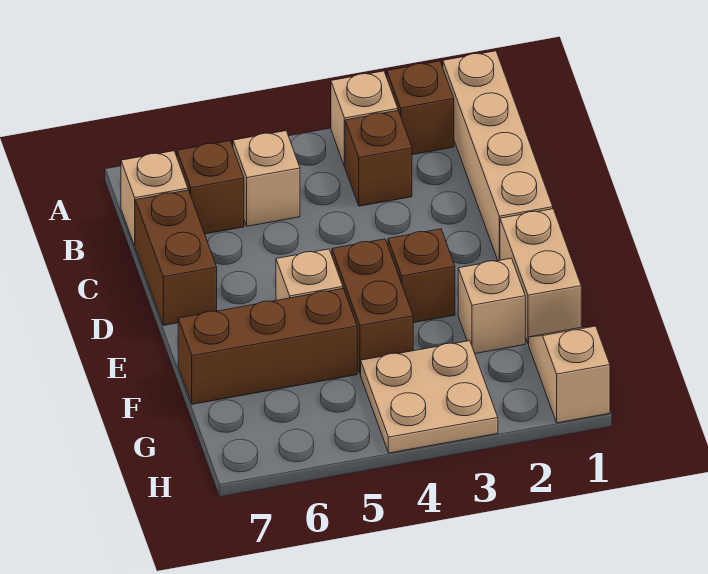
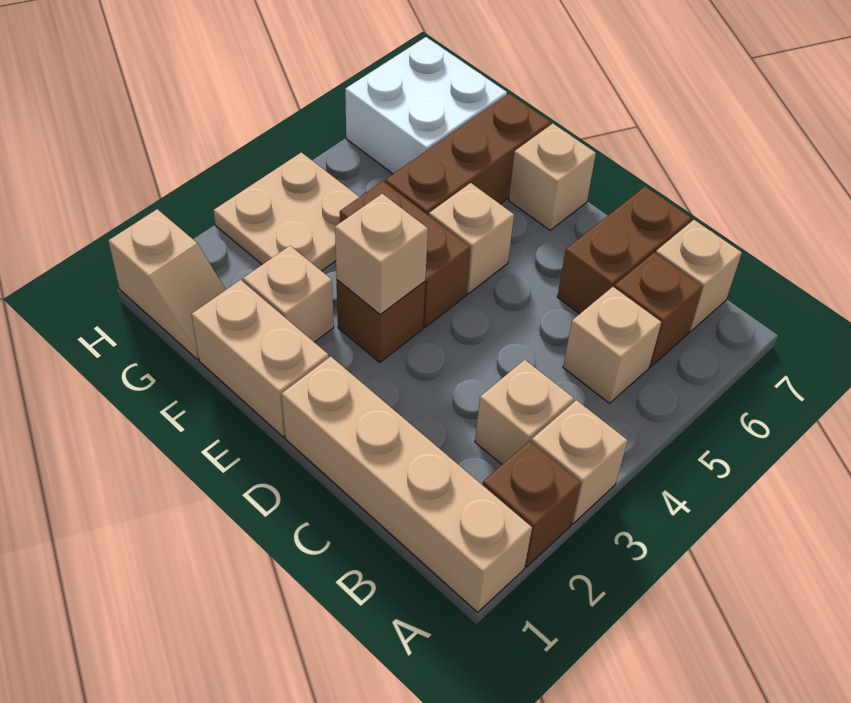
brown brick B3 level 1 -> tan brick B3 level 1
brown brick C7:D7 level 1 -> brown brick C6:C7 level 1
none -> tan brick E3 level 2
none -> tan brick E7 level 1
none -> white brick G6:H7 level 1

